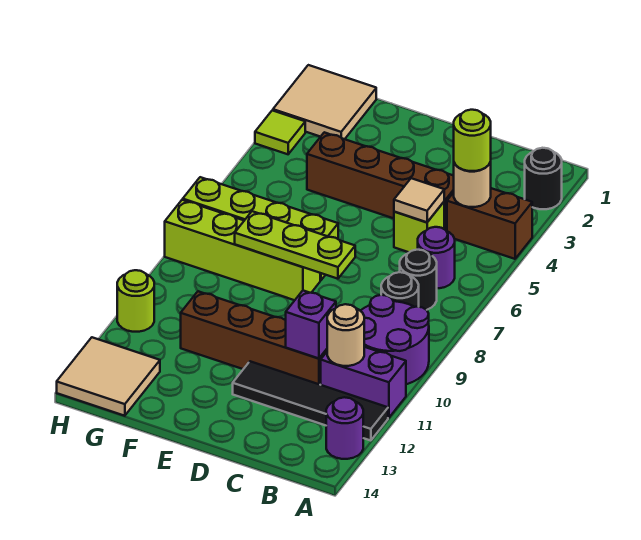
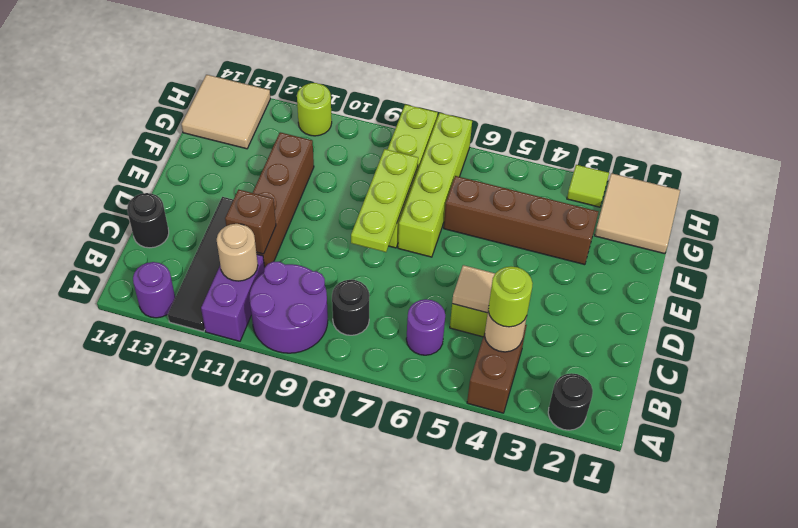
black round brick B7 level 1 -> black round brick C14 level 1
brown brick C4:F4 level 1 -> brown brick F3:F6 level 1
purple brick C11 level 2 -> brown brick C11 level 2

